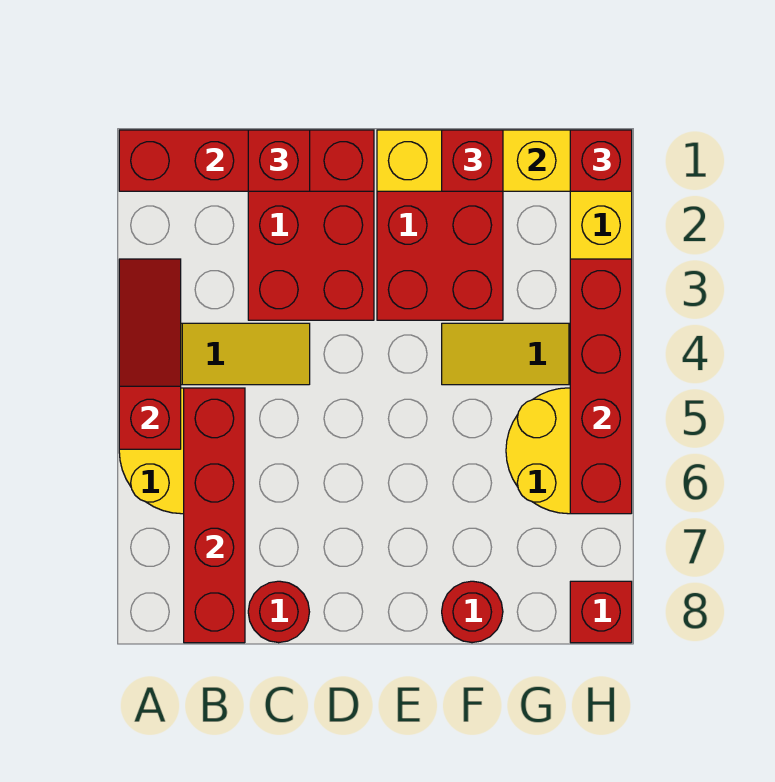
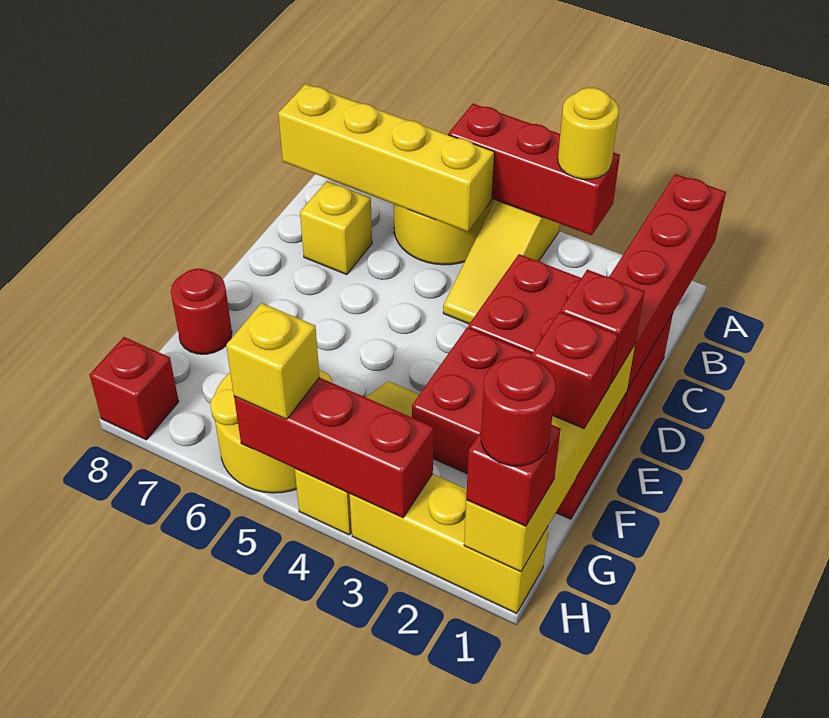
red slope A3:A5 level 2 top 5 -> red brick A3:A5 level 2
none -> yellow round brick A3 level 3
red brick B5:B8 level 2 -> yellow brick B5:B8 level 2
red brick C1 level 3 -> red brick E1 level 3
none -> yellow brick C7 level 1
red round brick C8 level 1 -> red round brick H1 level 4
red brick H3:H6 level 2 -> red brick H3:H5 level 2
none -> yellow brick H5 level 3

